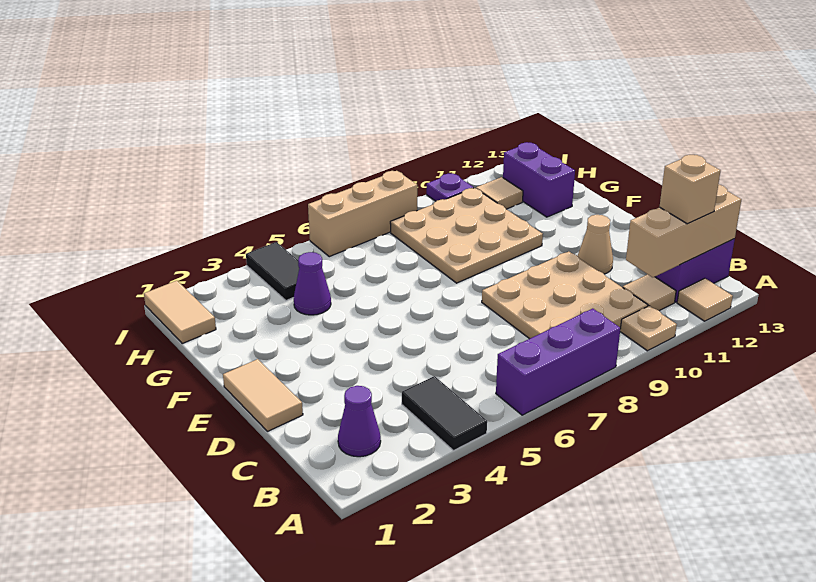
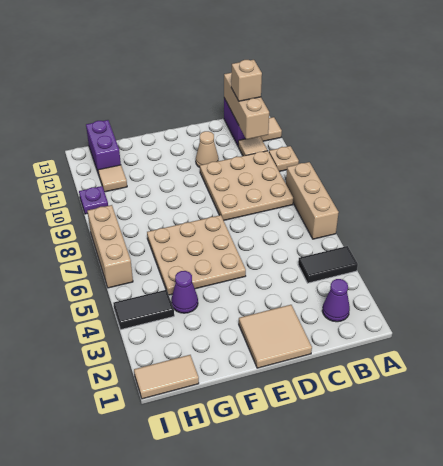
purple brick A6:A8 level 1 -> tan brick A6:A8 level 1
tan tile D1:E1 level 1 -> tan tile D1:E2 level 1
tan plate F8:H10 level 1 -> tan plate E5:G7 level 1
purple brick G12:H12 level 1 -> purple brick H12:H13 level 1

